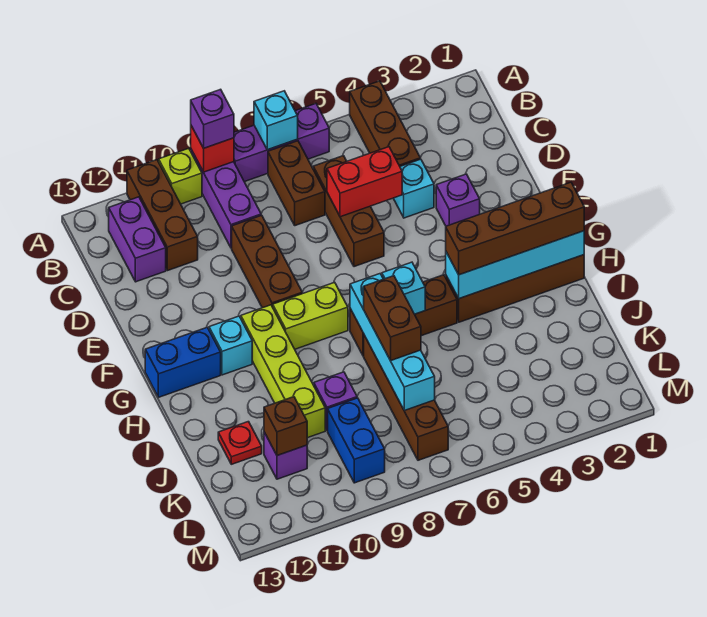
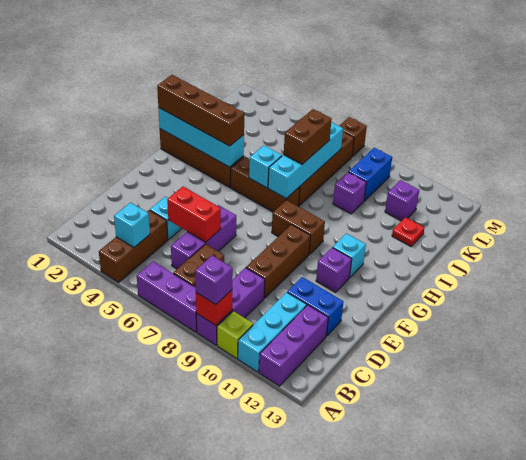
cyan brick A7 level 2 -> cyan brick B4 level 2
brown brick A11:C11 level 1 -> cyan brick A11:C11 level 1
purple brick B12:C12 level 1 -> purple brick A12:C12 level 1
brown brick C6:E6 level 1 -> purple brick C6:E6 level 1
purple brick E3 level 1 -> purple brick F11 level 1
lime brick G8:G9 level 1 -> brown brick G8:G9 level 1
lime brick G10:J10 level 1 -> none
blue brick G12:G13 level 1 -> blue brick D11:D12 level 1
brown brick K11 level 2 -> brown brick M7 level 1

